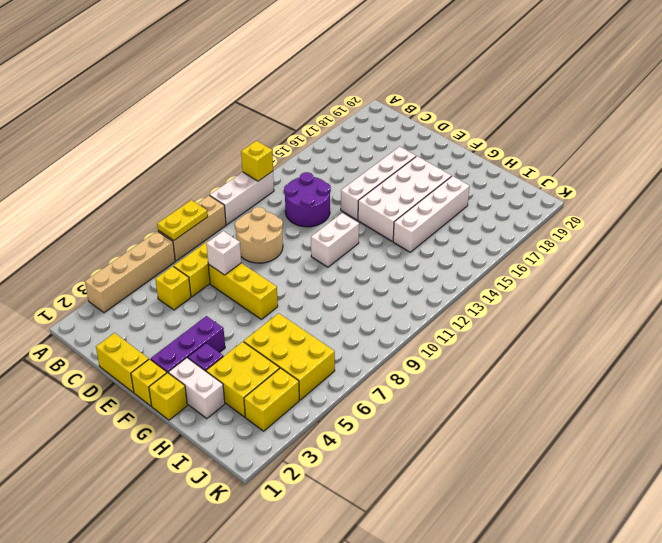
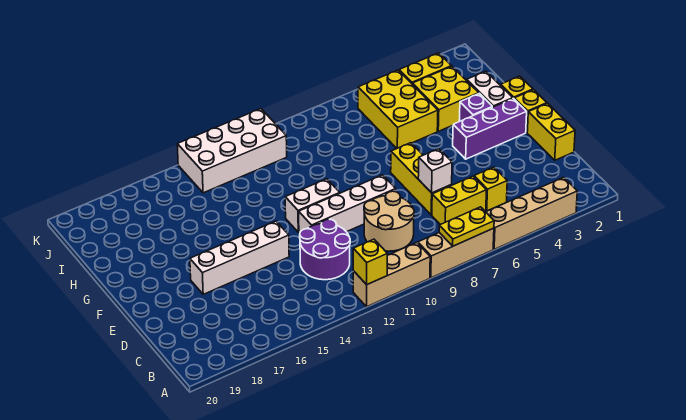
white brick A10:A12 level 1 -> tan brick A10:A12 level 1
white brick F14:G17 level 1 -> white brick J11:K14 level 1
white brick H14:H17 level 1 -> white brick E9:E12 level 1

